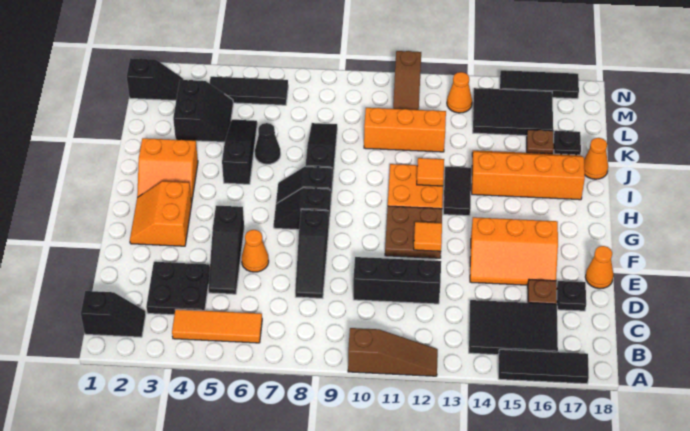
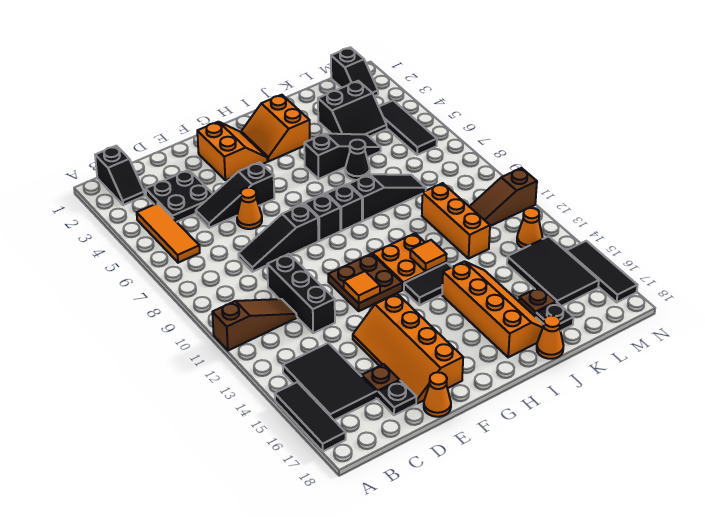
brown slope A10:A12 level 1 top 10 -> brown slope A11:C11 level 1 top A
orange slope E14:F16 level 1 top F -> orange slope E14:F17 level 1 top F
orange slope F2:G3 level 1 top 3 -> orange slope F2:G3 level 1 top F

